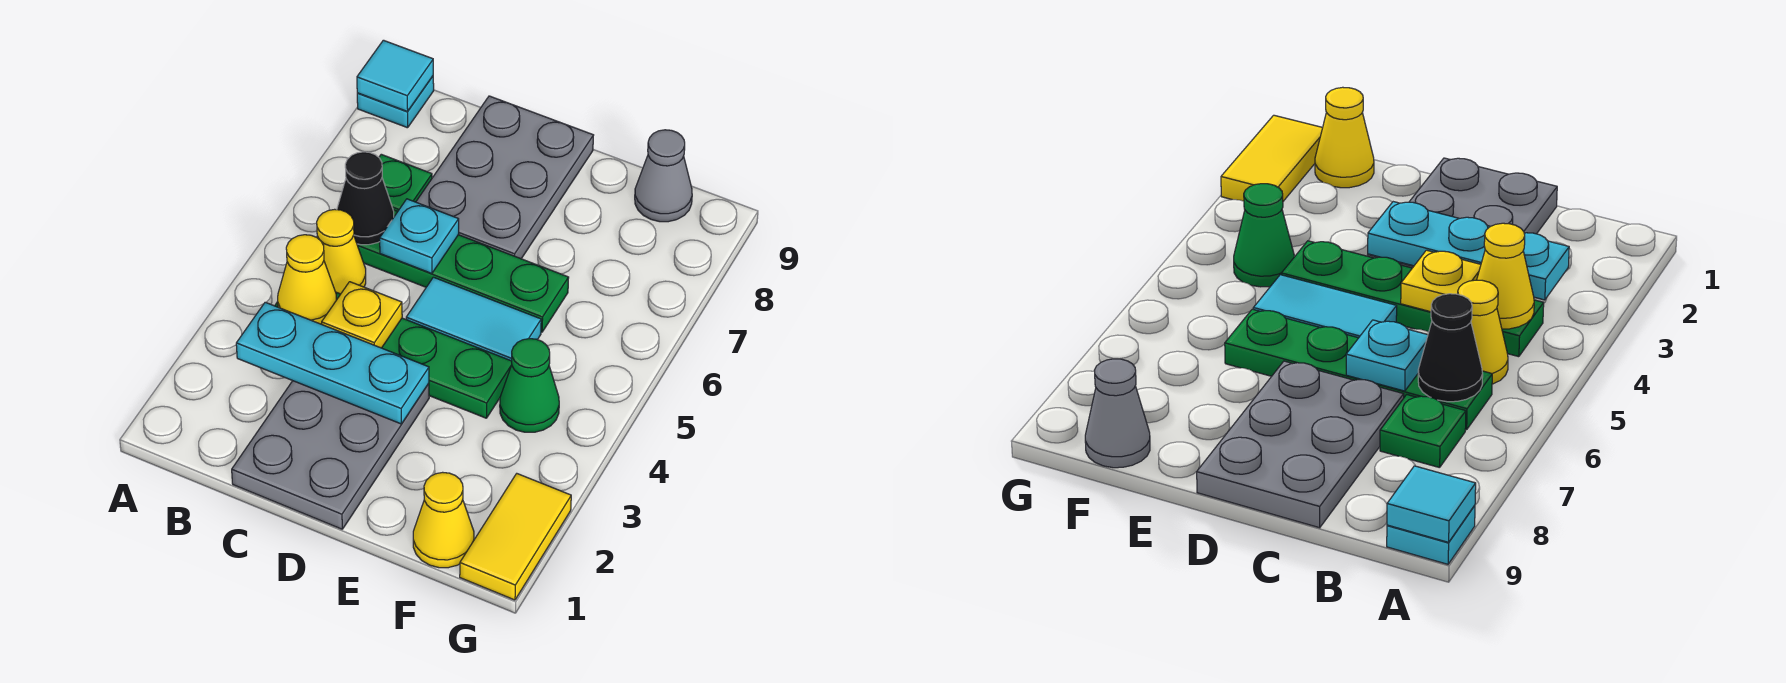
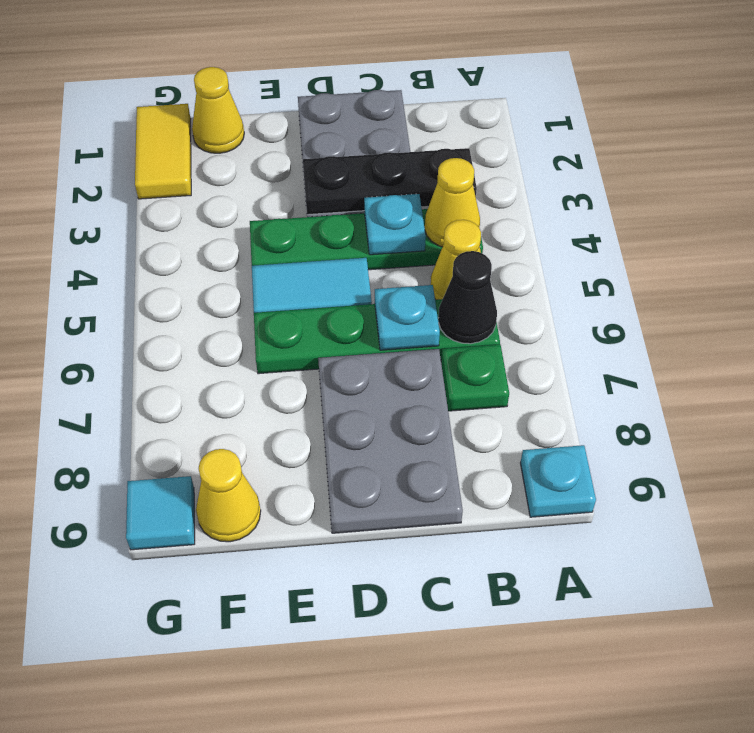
cyan tile A9 level 2 -> cyan tile G9 level 1
cyan plate B3:D3 level 2 -> black plate B3:D3 level 2
yellow plate C4 level 2 -> cyan plate C4 level 2
green cone F4 level 1 -> none
grey cone F9 level 1 -> yellow cone F9 level 1

